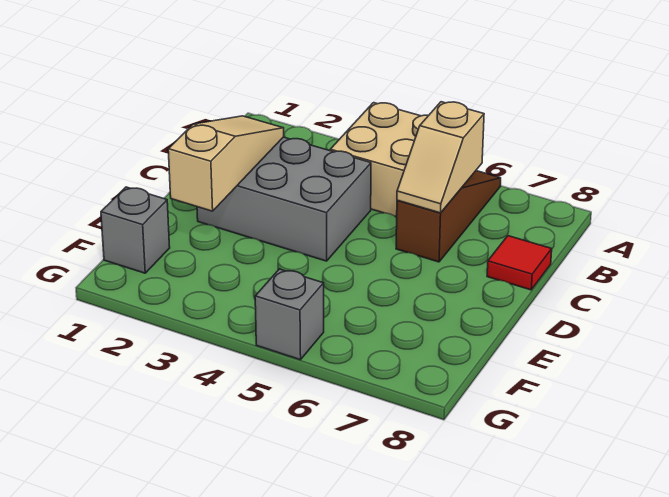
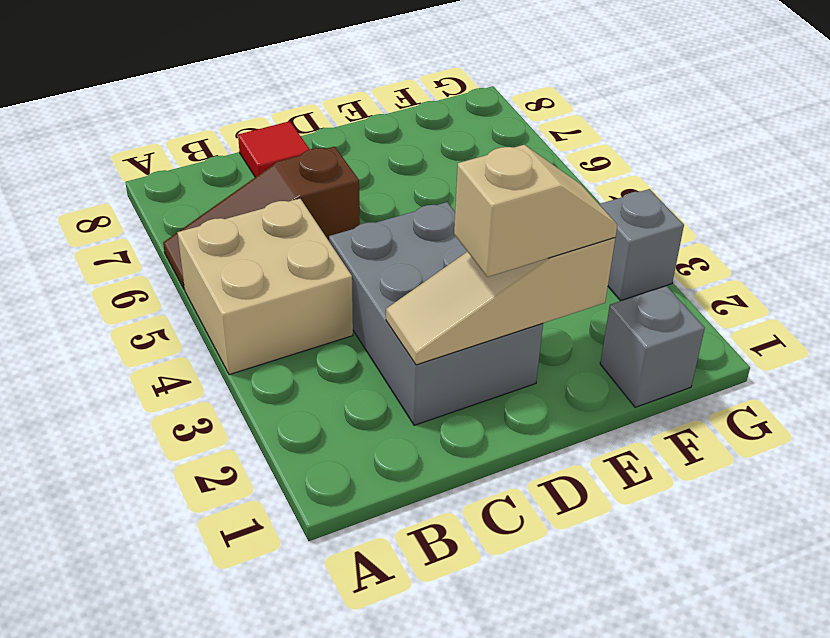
tan slope B6:C6 level 2 top B -> tan slope D2:E2 level 3 top D
grey brick G5 level 1 -> grey brick G3 level 1

